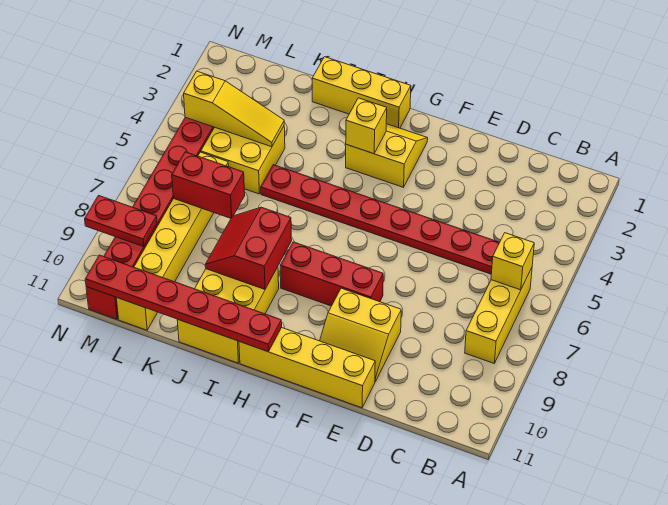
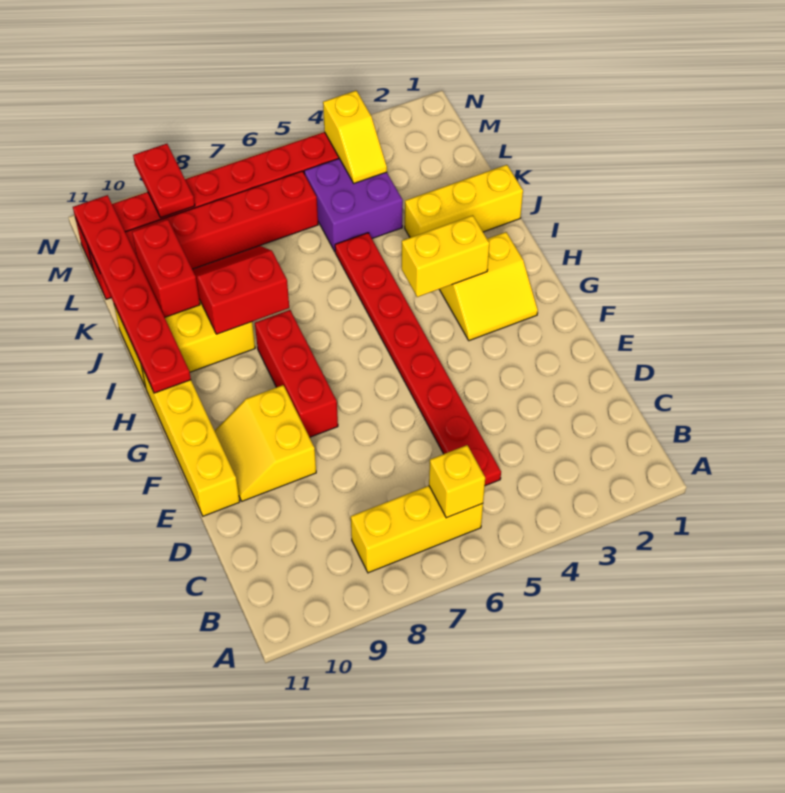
yellow slope G2:H3 level 1 top 3 -> yellow slope G2:H3 level 1 top H
yellow brick H1:J1 level 1 -> yellow brick J1:J3 level 1
yellow brick H3 level 2 -> yellow brick H3:H4 level 2
yellow brick K4:L5 level 1 -> purple brick K4:L5 level 1
yellow slope K4:M4 level 2 top M -> yellow slope L4:M4 level 2 top M
red brick K7:L7 level 2 -> red brick J10:K10 level 2
yellow brick L6:L11 level 1 -> red brick L6:L11 level 1

